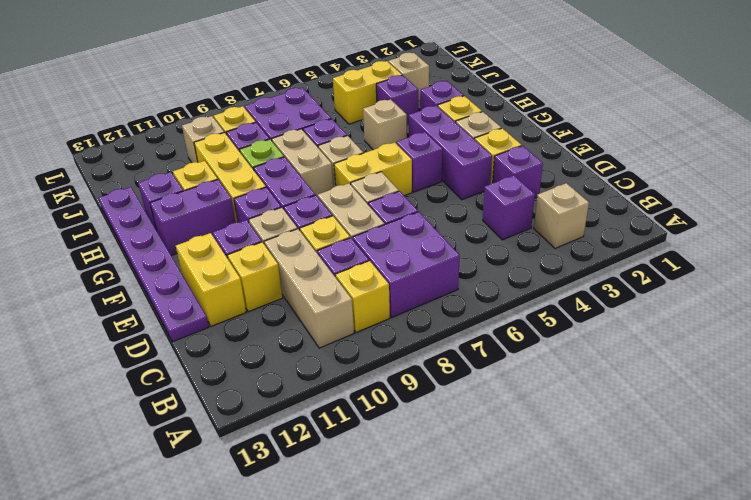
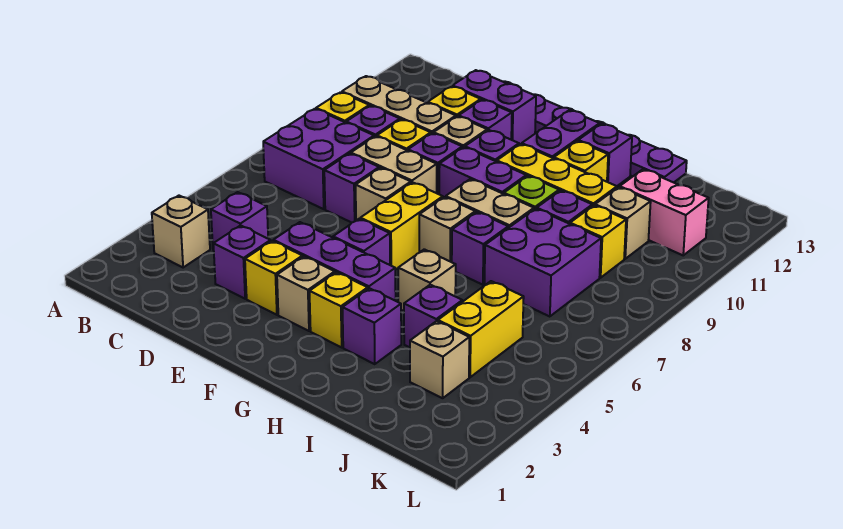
yellow brick D12:E12 level 1 -> purple brick D12:E12 level 1
none -> pink brick J11:K11 level 1

